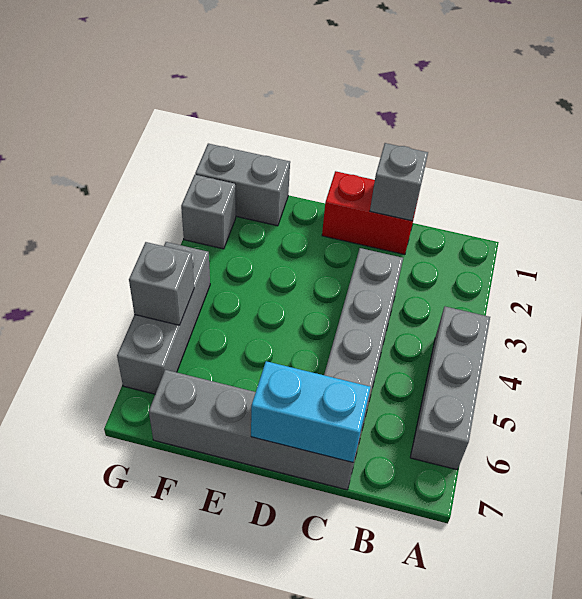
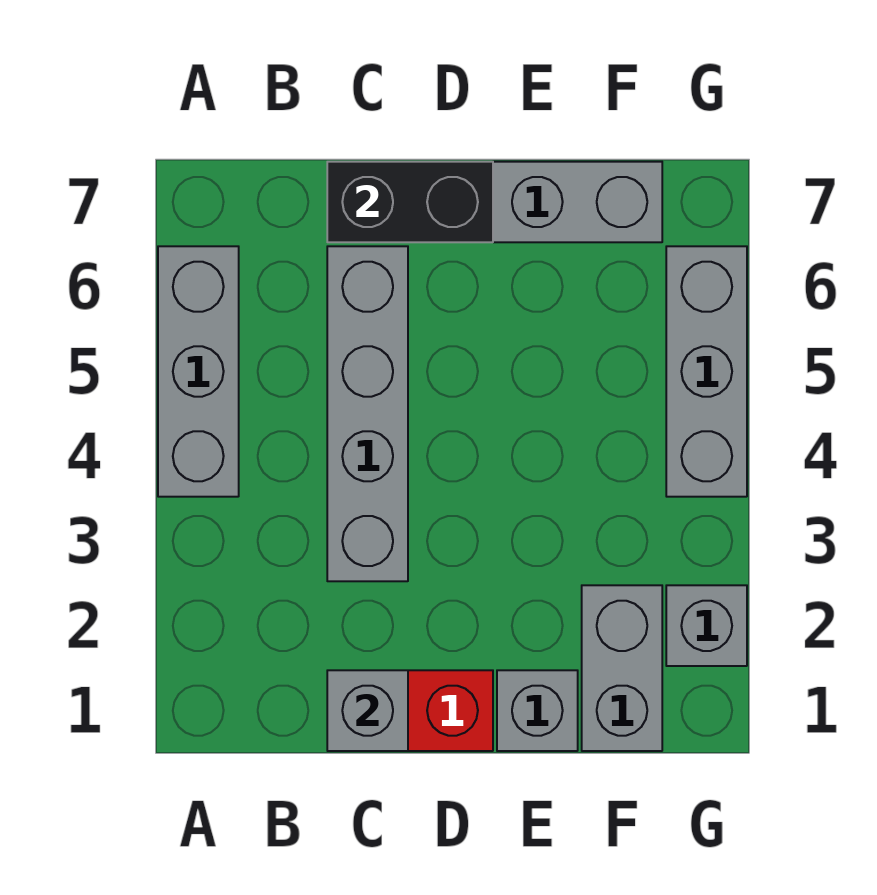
cyan brick C7:D7 level 2 -> black brick C7:D7 level 2
grey brick F1:G1 level 1 -> grey brick F1:F2 level 1
grey brick G5 level 2 -> grey brick E1 level 1

